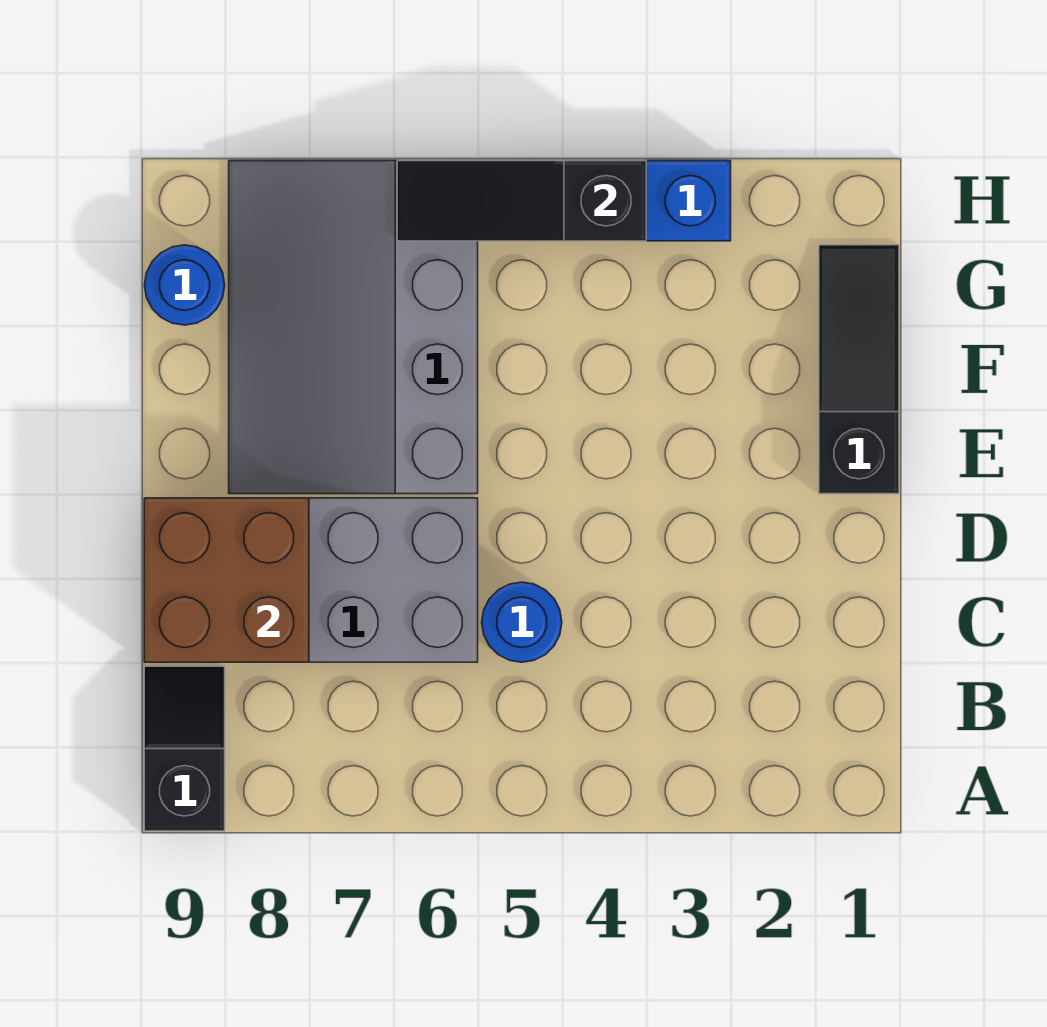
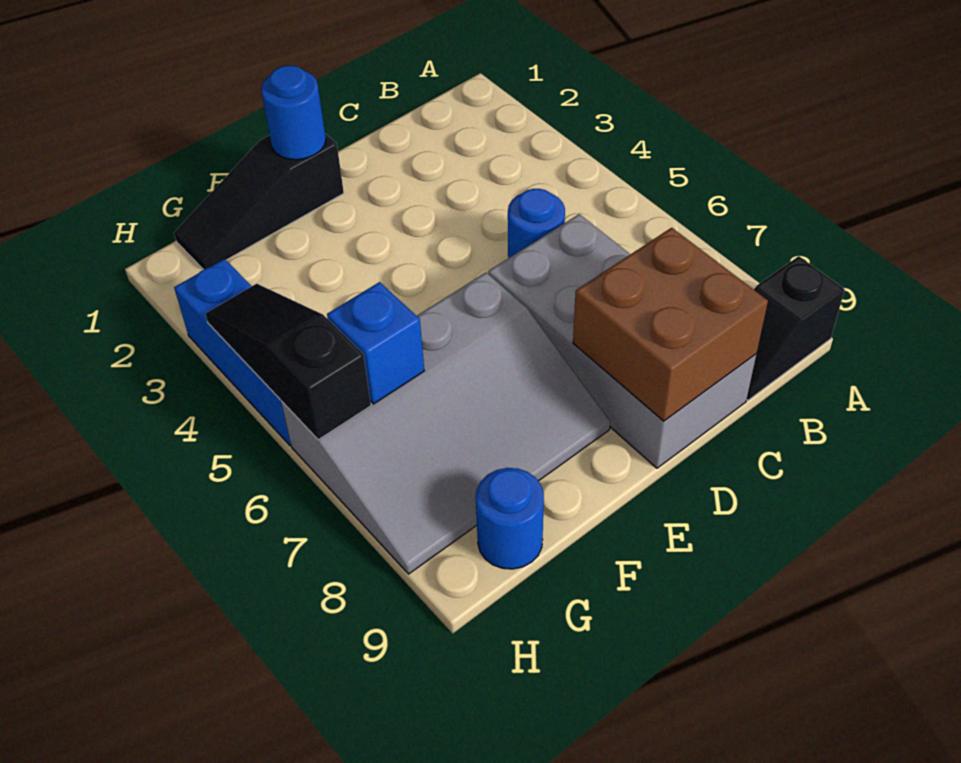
none -> blue round brick E1 level 2
none -> blue brick G6 level 2
black slope H4:H6 level 2 top 4 -> black slope H4:H6 level 2 top 6

